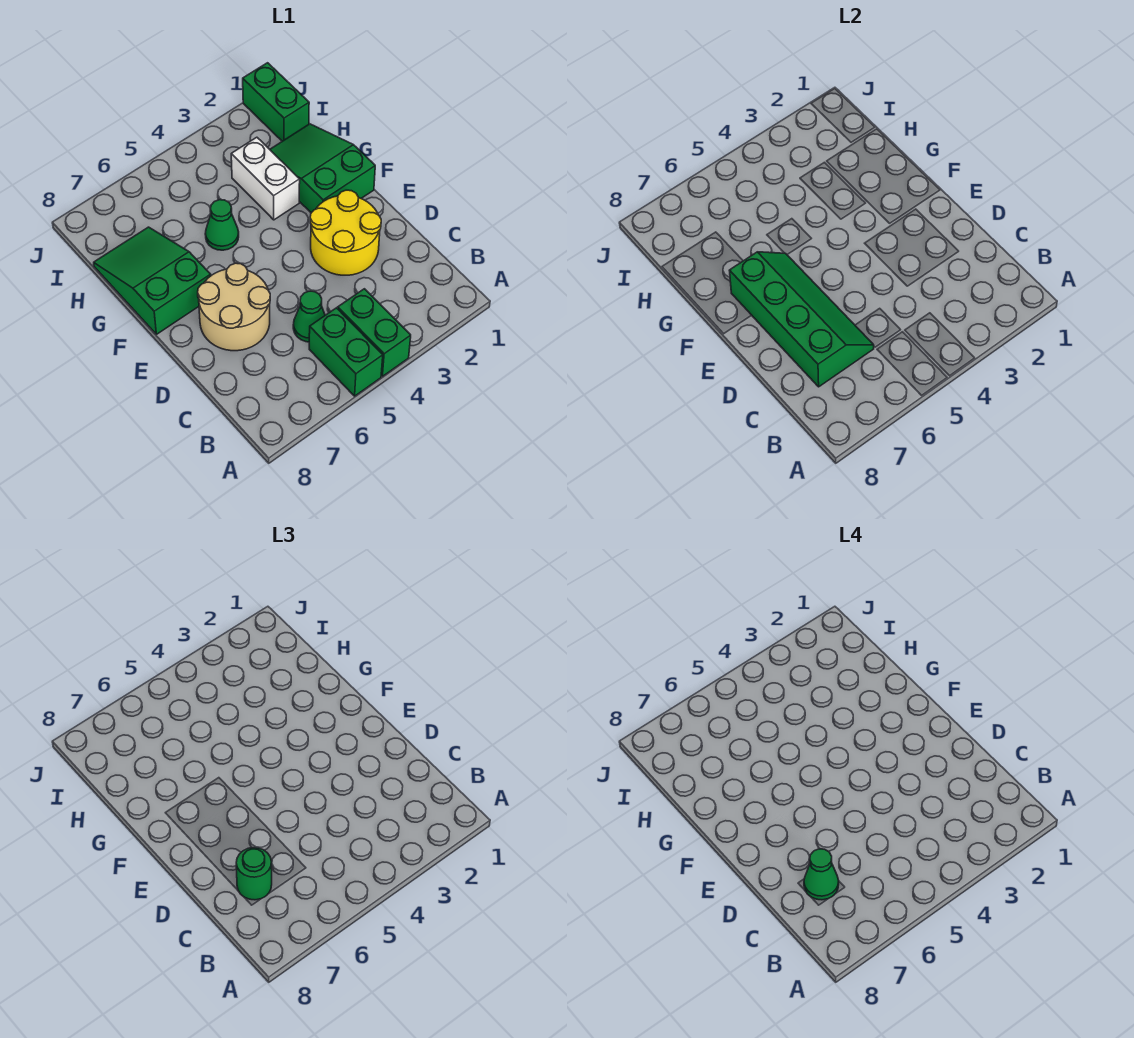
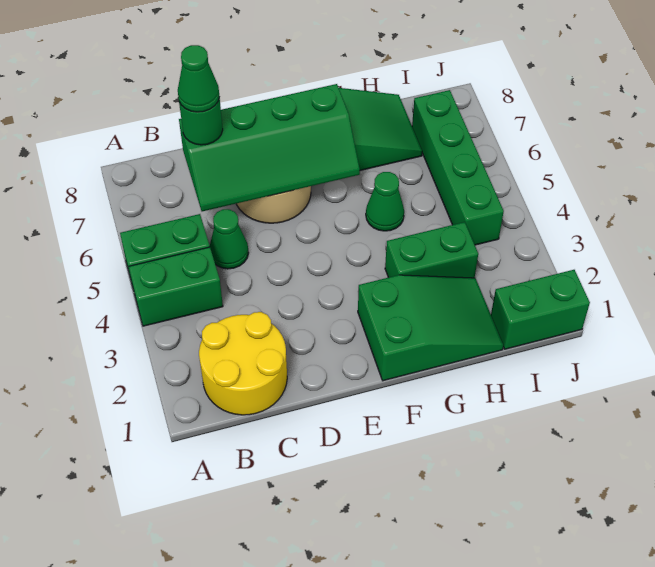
yellow round brick D2:E3 level 1 -> yellow round brick B1:C2 level 1
white brick G3:H3 level 1 -> green brick G3:H3 level 1
none -> green brick I4:I7 level 1

